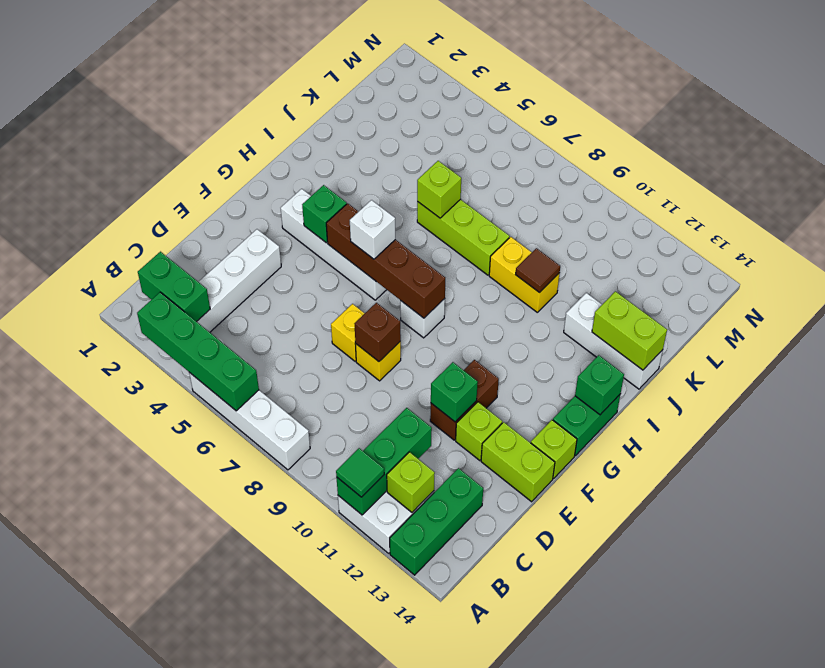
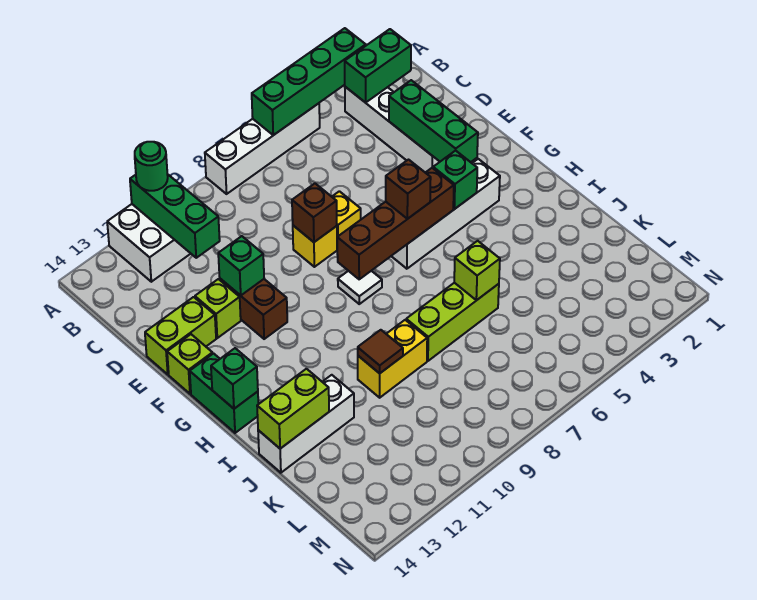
green tile A11 level 3 -> green round brick A11 level 3
green brick A13:C13 level 1 -> green brick D3:F3 level 2
lime brick B12 level 2 -> none
white brick G6 level 3 -> brown brick G6 level 3
white brick G8 level 1 -> white tile G8 level 1

